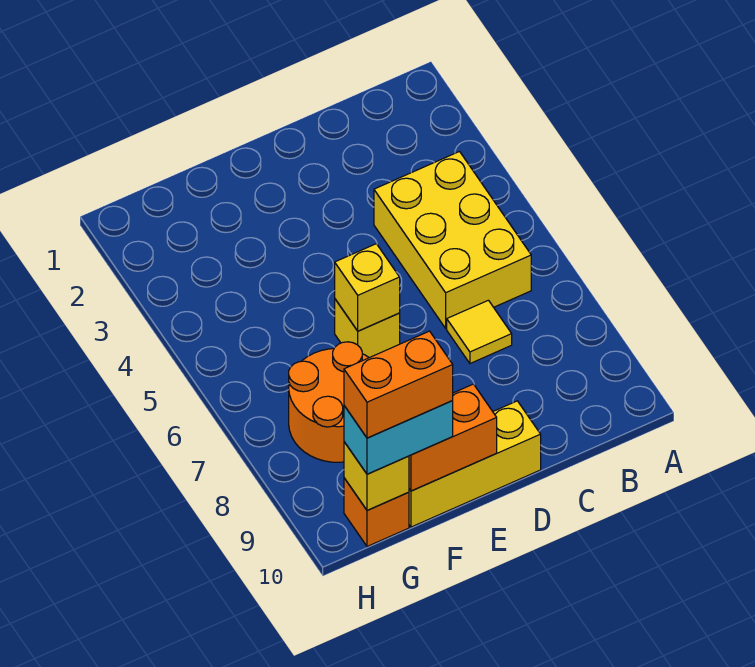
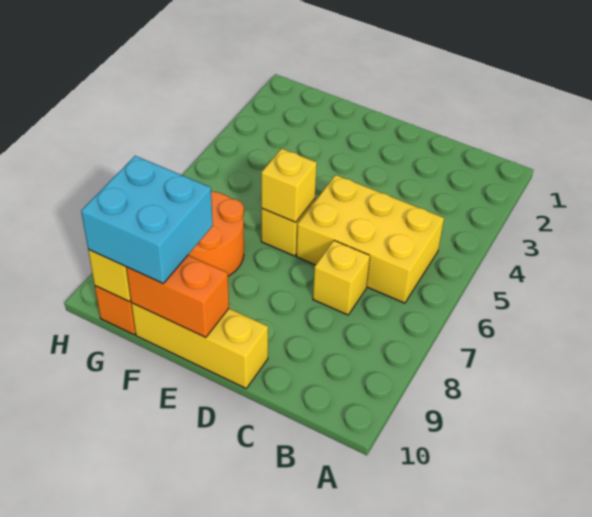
yellow brick B4:C6 level 1 -> yellow brick B5:D6 level 1
yellow tile C7 level 1 -> yellow brick C7 level 1
cyan brick F10:G10 level 3 -> cyan brick F9:G10 level 3
orange brick F10:G10 level 4 -> none

